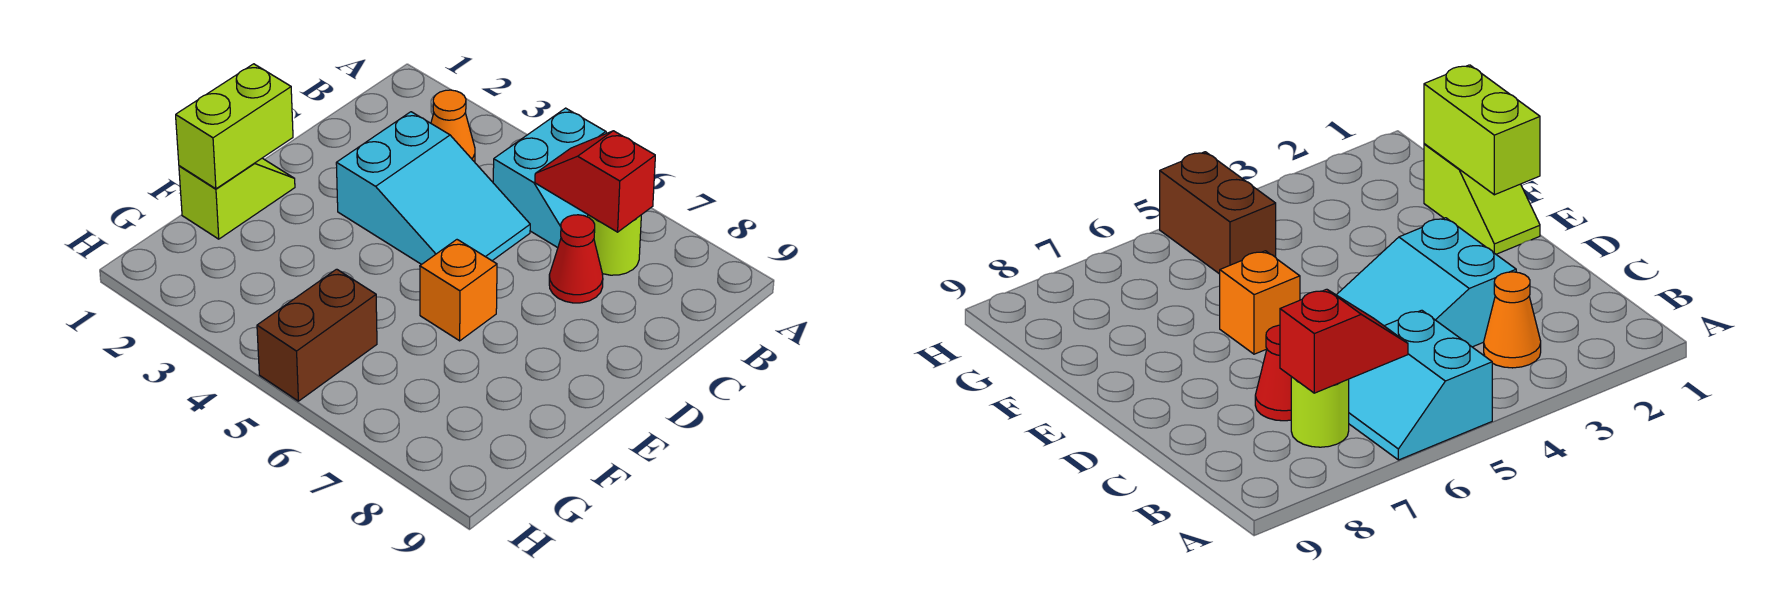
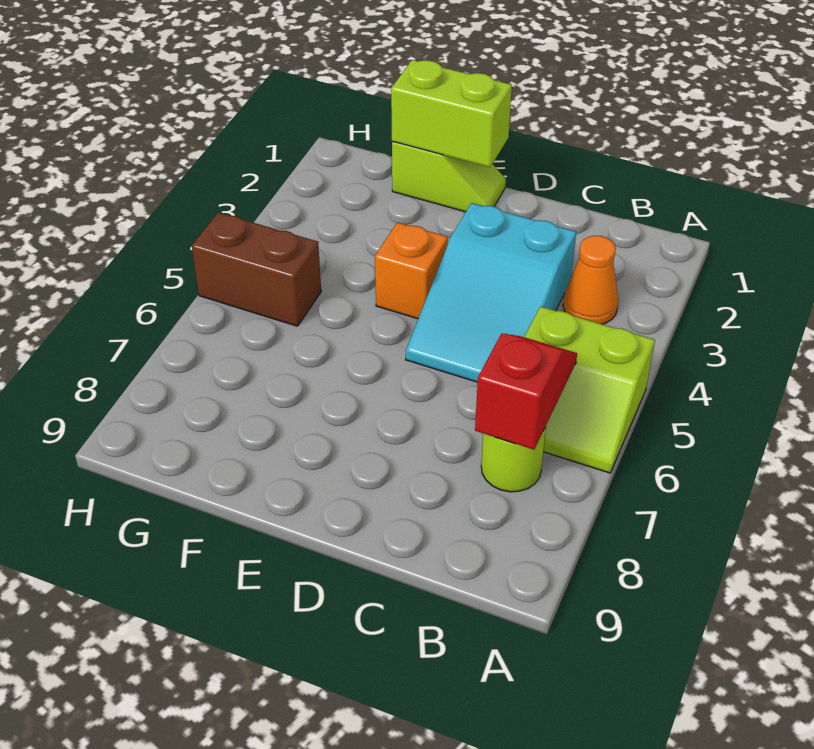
cyan slope A5:B6 level 1 top 5 -> lime slope A5:B6 level 1 top 5
red cone C7 level 1 -> none
orange brick E6 level 1 -> orange brick E4 level 1

